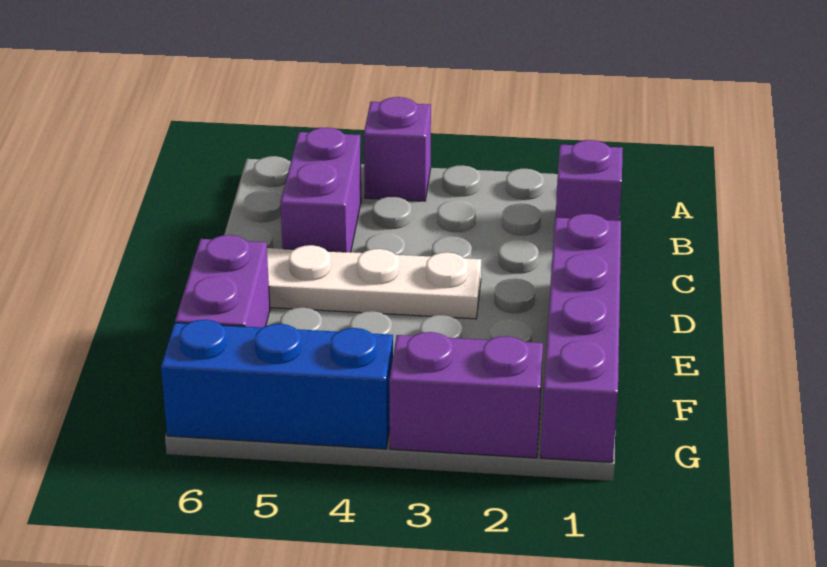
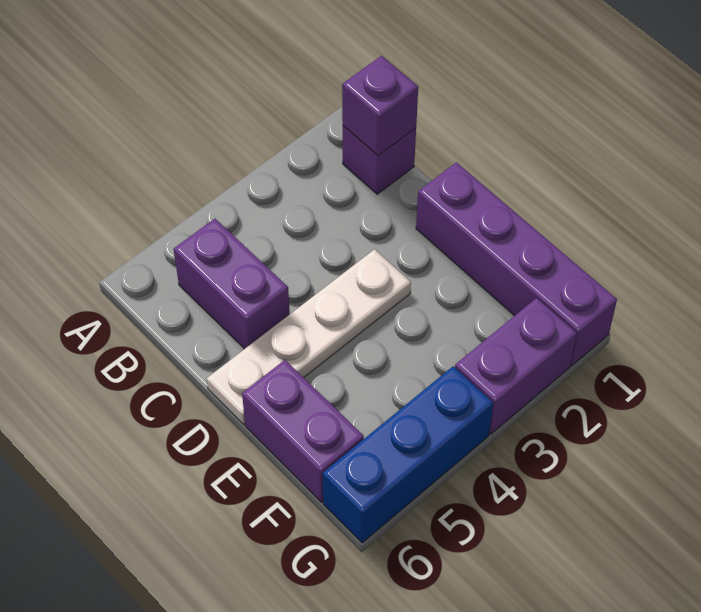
purple brick A4 level 1 -> purple brick B1 level 2

